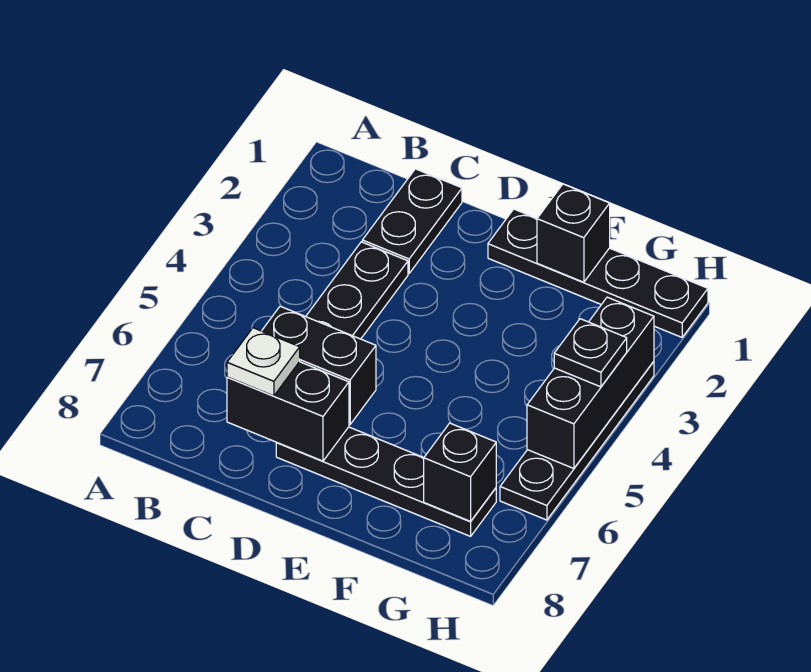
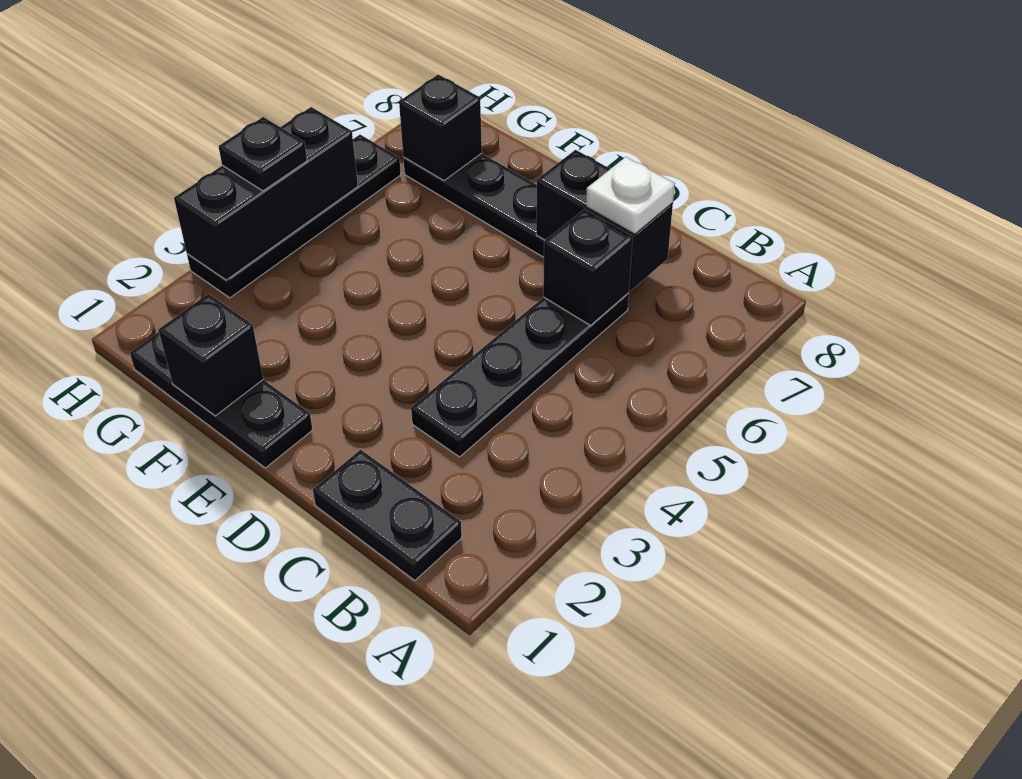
black plate C1:C2 level 1 -> black plate B1:C1 level 1
black brick C6:D6 level 2 -> black brick C6 level 2
black plate E1:H1 level 1 -> black plate E1:G1 level 1

